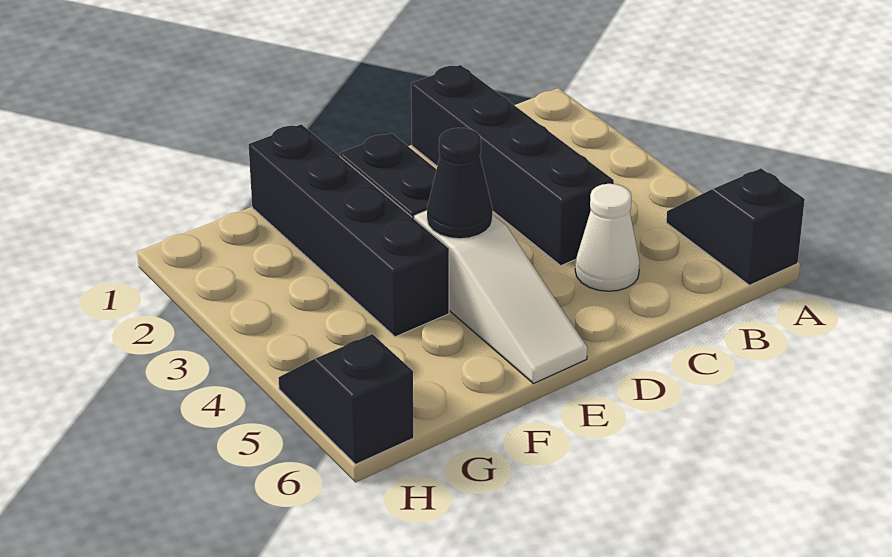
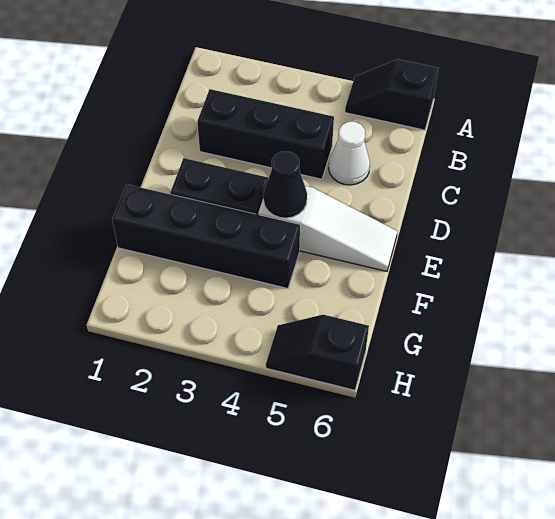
black brick C1:C4 level 1 -> black brick C2:C4 level 1

